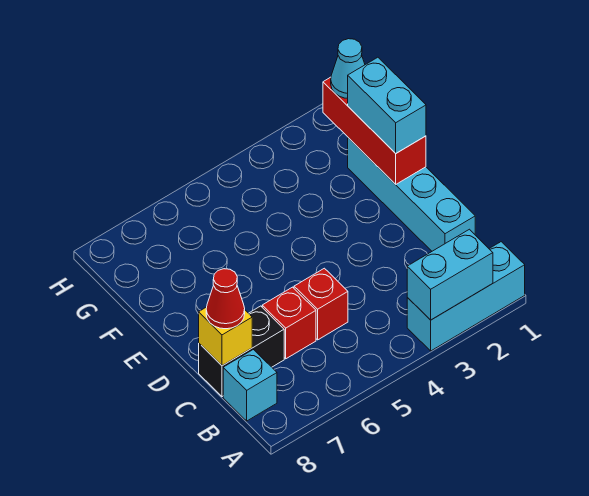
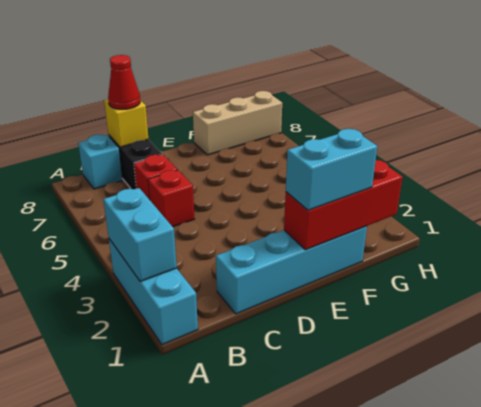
none -> tan brick F8:H8 level 1
cyan cone G1 level 3 -> none

